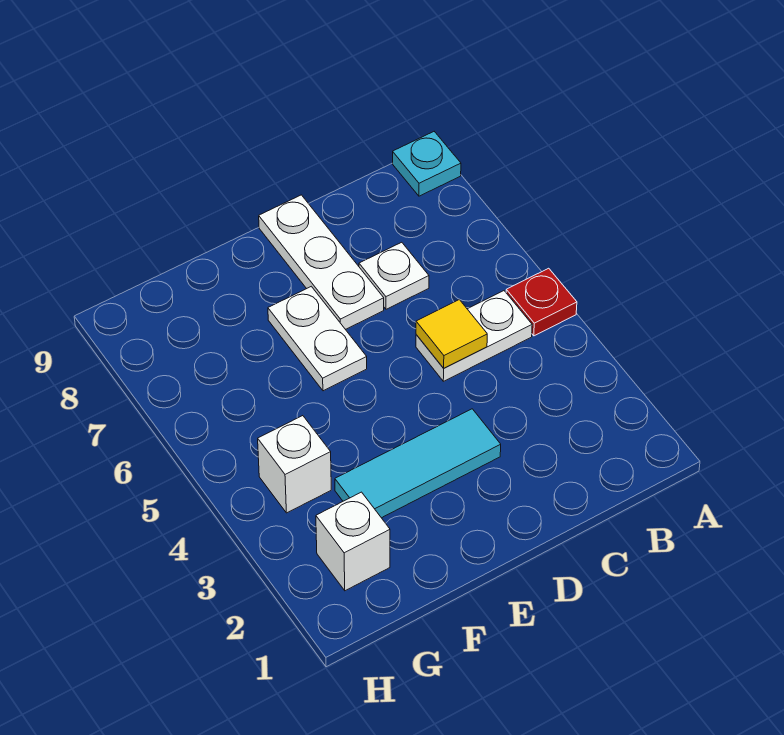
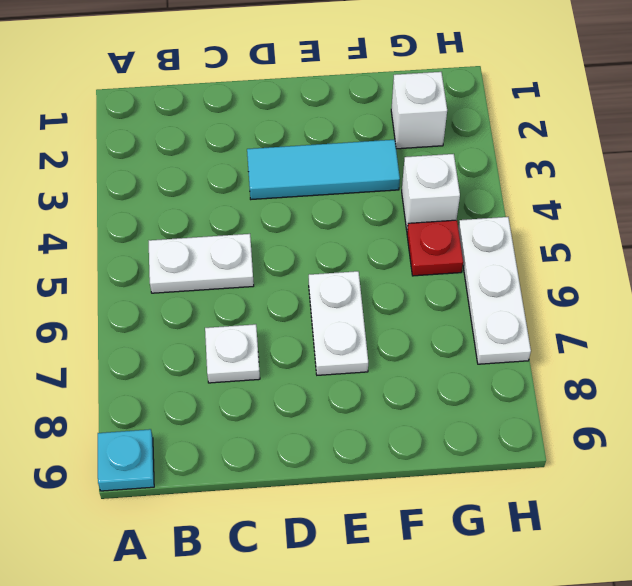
red plate A5 level 1 -> red plate G5 level 1
yellow tile C5 level 2 -> none
white plate D7:D9 level 1 -> white plate H5:H7 level 1

